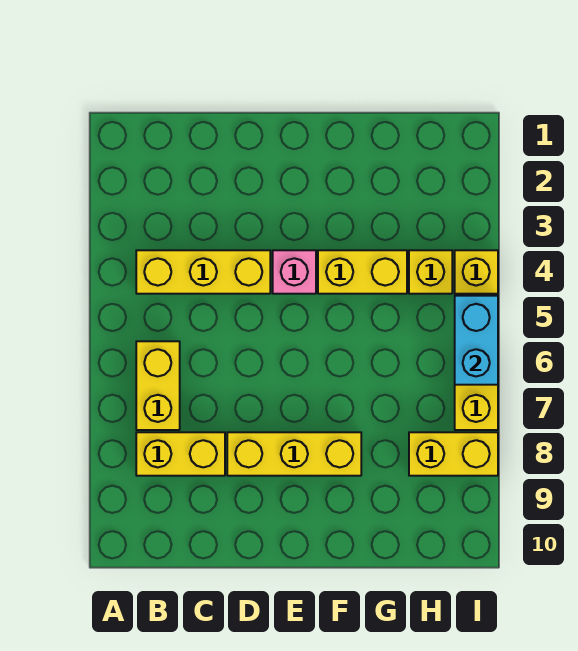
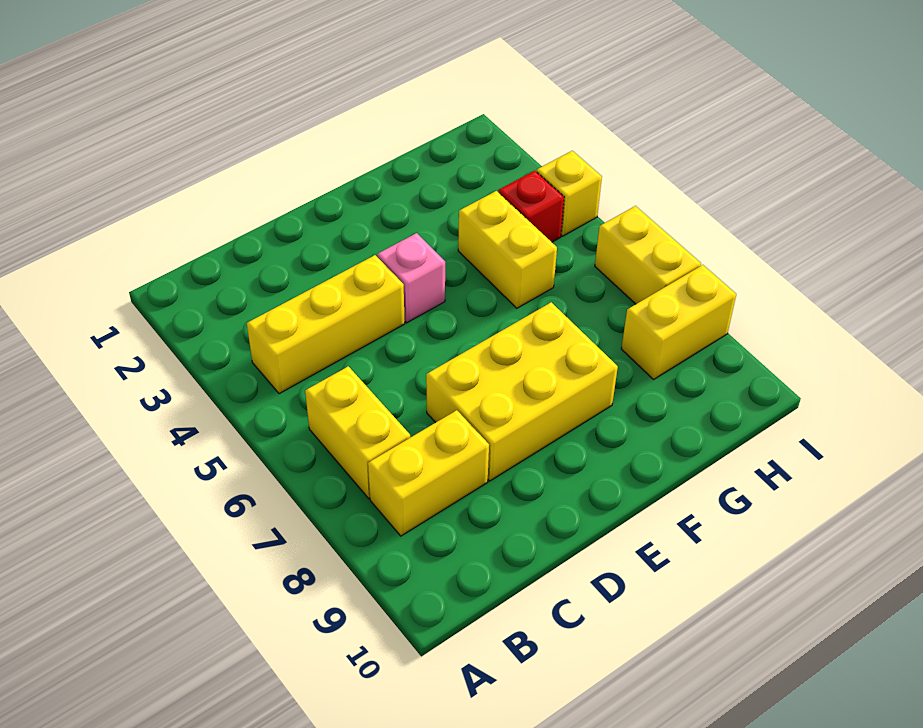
yellow brick D8:F8 level 1 -> yellow brick D7:F8 level 1
yellow brick F4:G4 level 1 -> yellow brick G4:G5 level 1
yellow brick H4 level 1 -> red brick H4 level 1
cyan brick I5:I6 level 2 -> none

